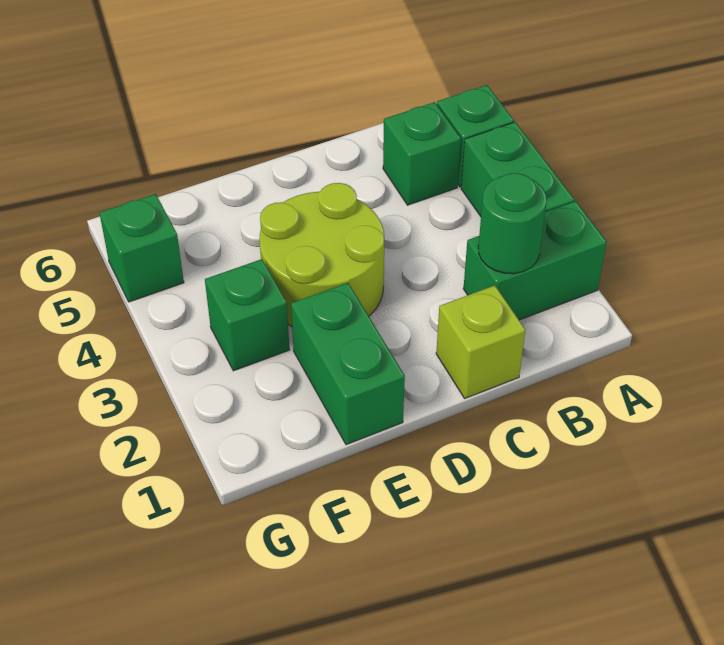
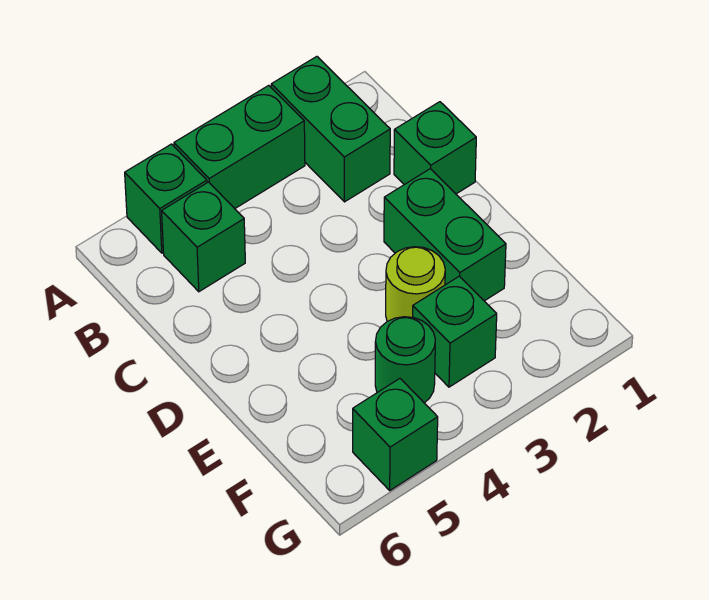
green round brick B2 level 2 -> green round brick F4 level 1
lime brick C1 level 1 -> green brick C1 level 1
lime round brick D3:E4 level 1 -> lime round brick E3 level 1
green brick E1:E2 level 1 -> green brick D2:E2 level 1

